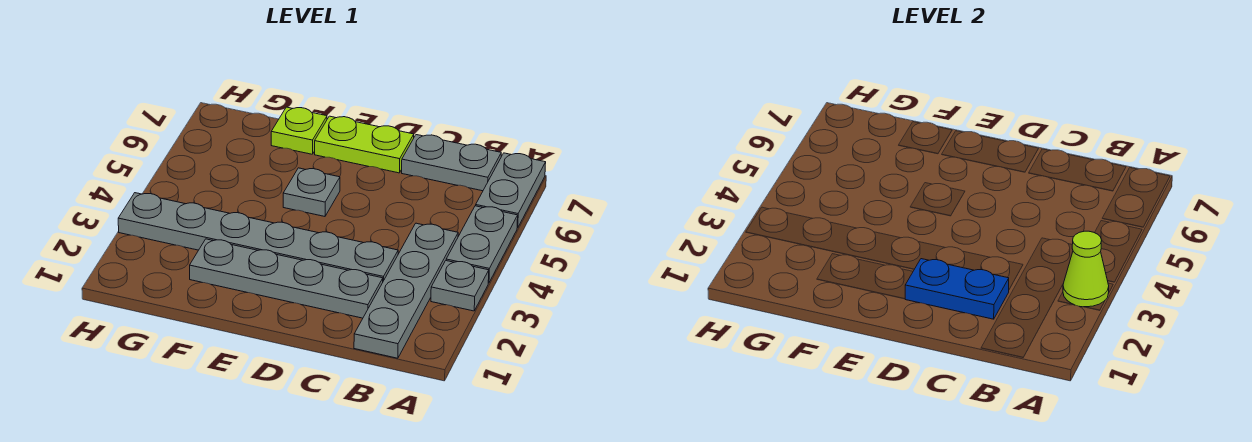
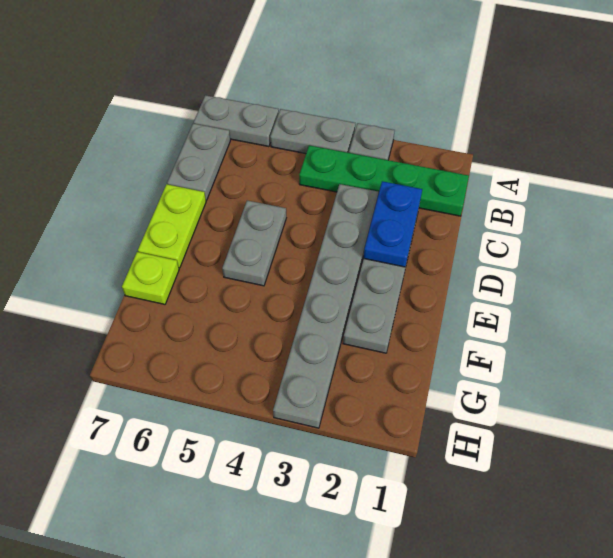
lime cone A3 level 2 -> none
grey plate B1:B4 level 1 -> green plate B1:B4 level 1
grey plate E5 level 1 -> grey plate D5:E5 level 1

